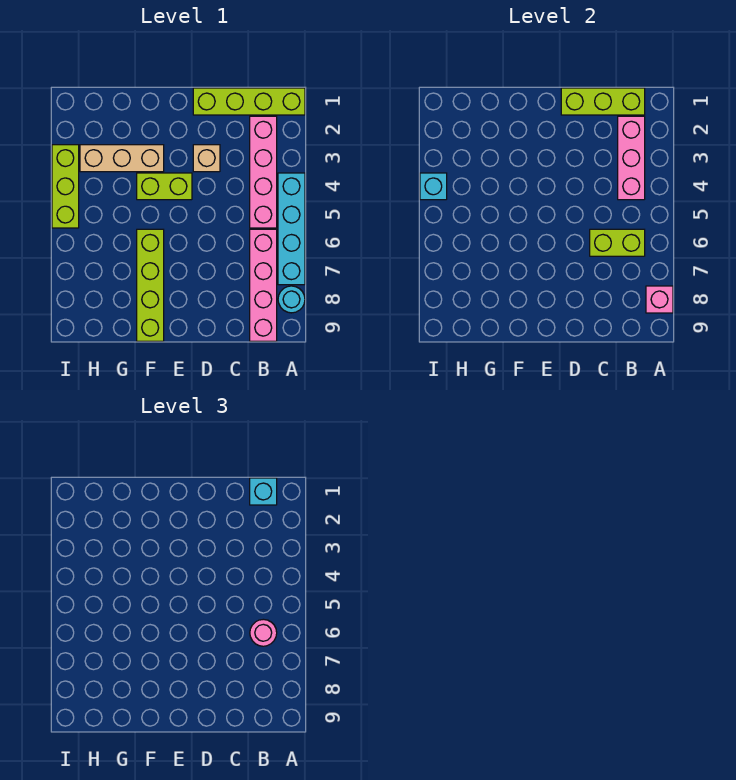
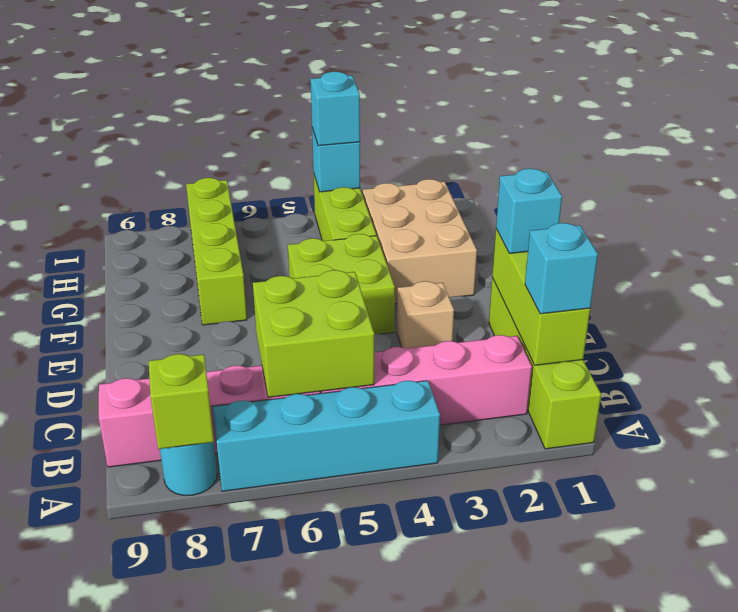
pink brick A8 level 2 -> lime brick A8 level 2
pink brick B2:B4 level 2 -> none
lime brick B6:C6 level 2 -> lime brick B5:C6 level 2
pink round brick B6 level 3 -> none
none -> cyan brick D1 level 3
lime brick E4:F4 level 1 -> lime brick E4:F5 level 1
tan brick F3:H3 level 1 -> tan brick F2:H3 level 1
lime brick F6:F9 level 1 -> lime brick F7:I7 level 1
lime brick I3:I5 level 1 -> lime brick G4:I4 level 1
none -> cyan brick I4 level 3

